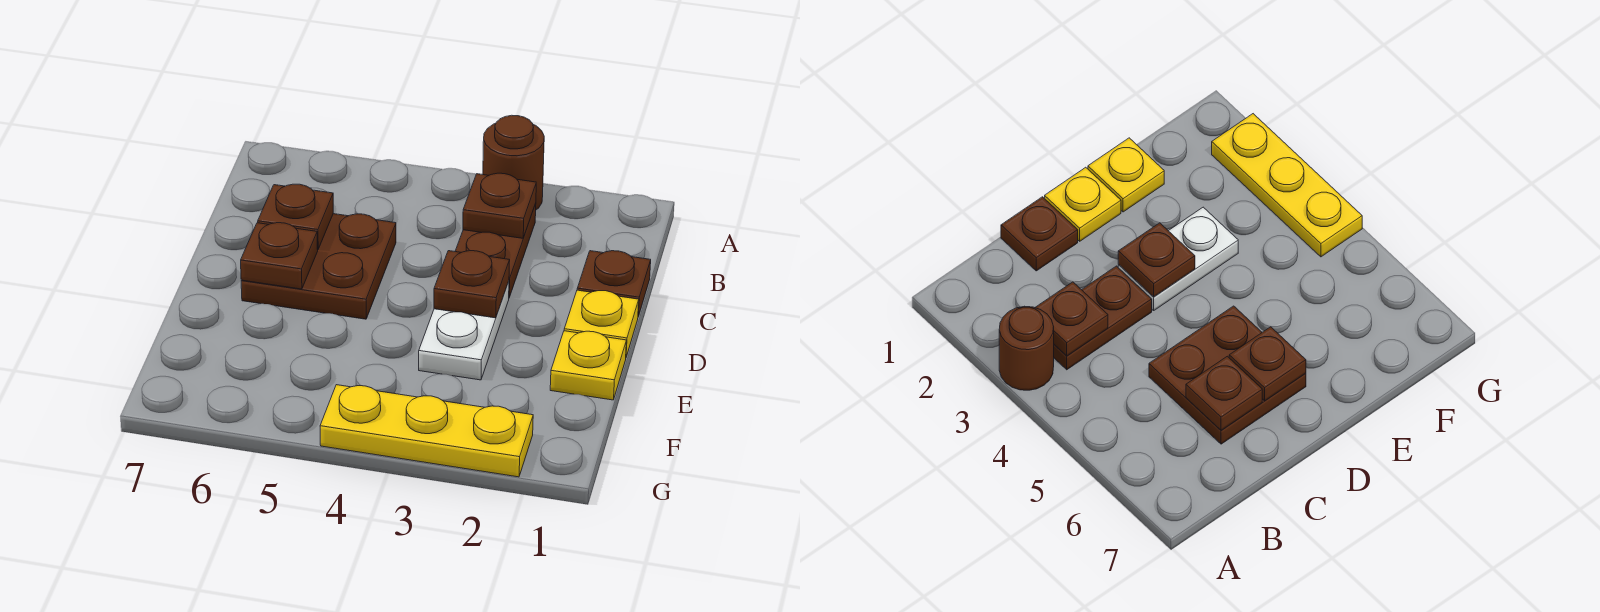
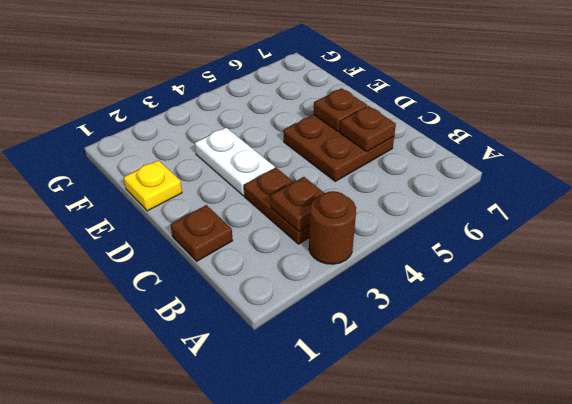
yellow plate D1 level 1 -> none
brown plate D3 level 2 -> none
yellow plate G2:G4 level 1 -> none

